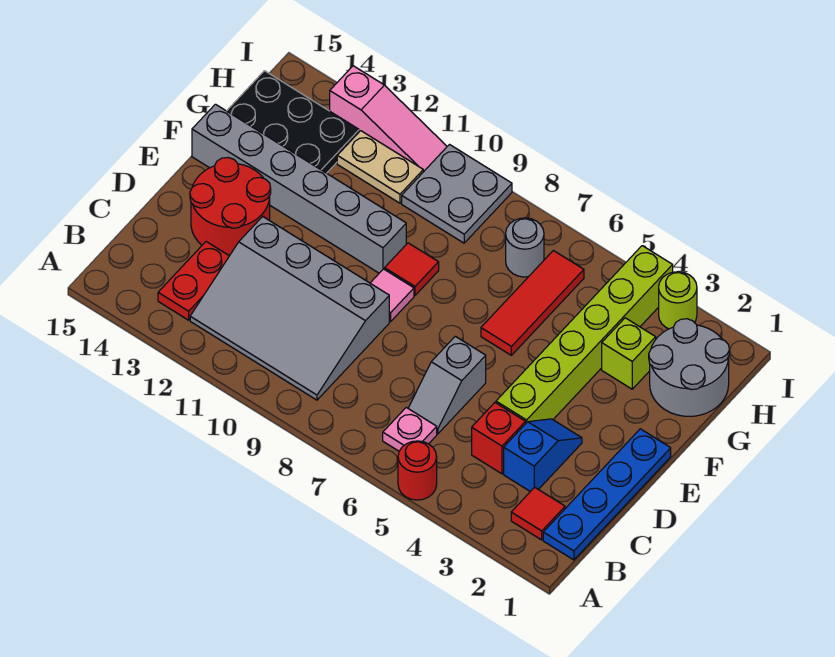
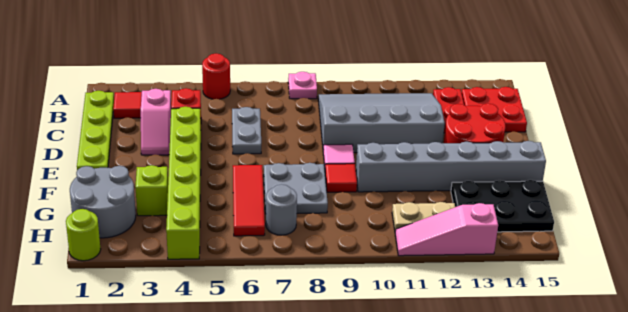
blue plate B1:E1 level 1 -> lime plate B1:E1 level 1
pink plate B6 level 1 -> pink plate A8 level 1
none -> red plate B14:C15 level 1
blue slope C3:D3 level 1 top C -> pink slope C3:D3 level 1 top C
grey slope C6:D6 level 1 top D -> grey plate C6:D6 level 1
grey plate H9:I10 level 1 -> grey plate F7:G8 level 1
lime round brick I3 level 1 -> lime round brick I1 level 1

